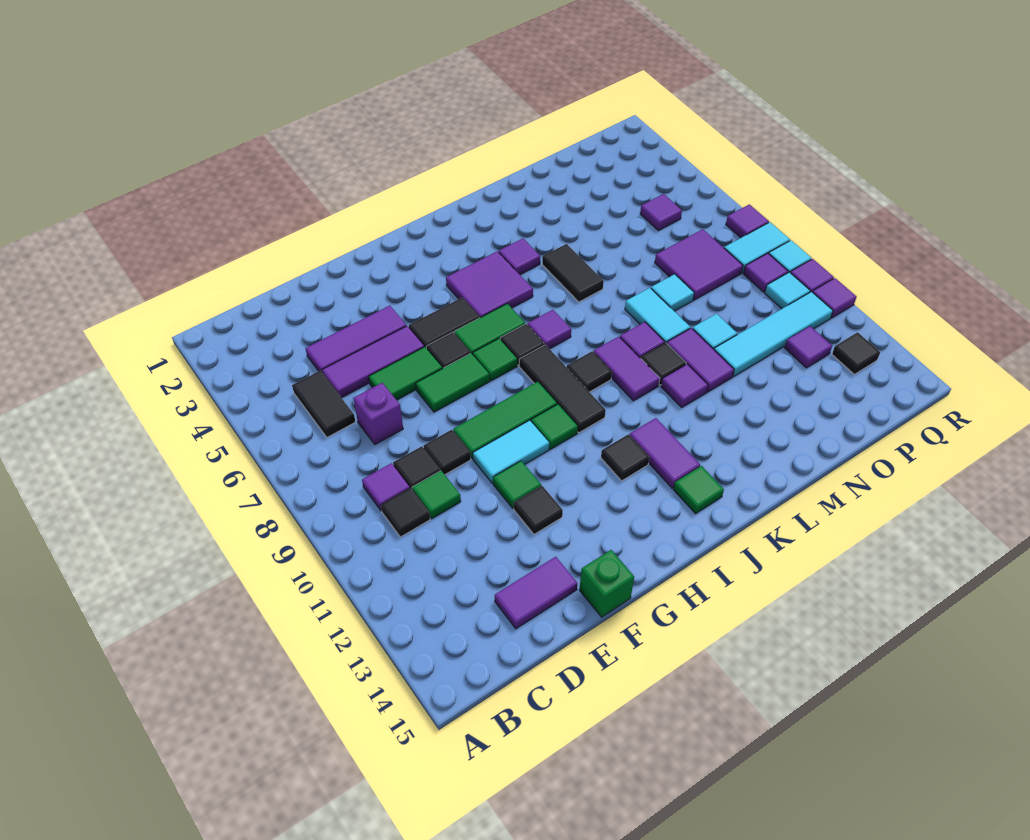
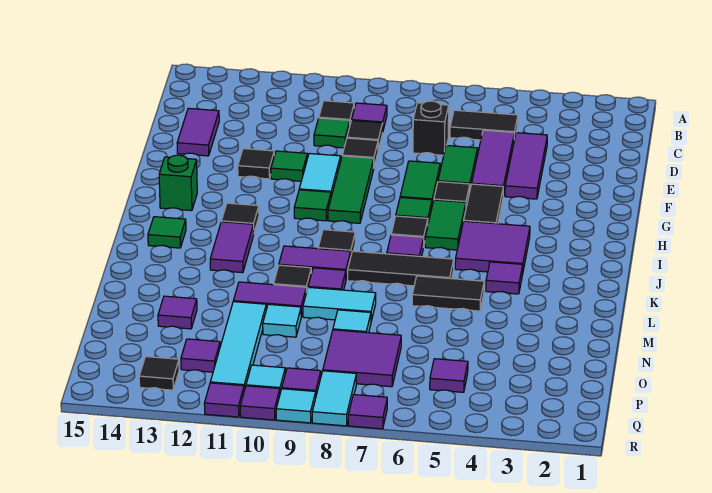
purple brick D7 level 1 -> black brick D7 level 1
green brick F15 level 1 -> green brick H14 level 1
black tile I8:I10 level 1 -> black tile K6:K8 level 1
purple tile J12:J13 level 1 -> purple tile J12:K12 level 1
purple tile L11 level 1 -> purple tile N13 level 1

